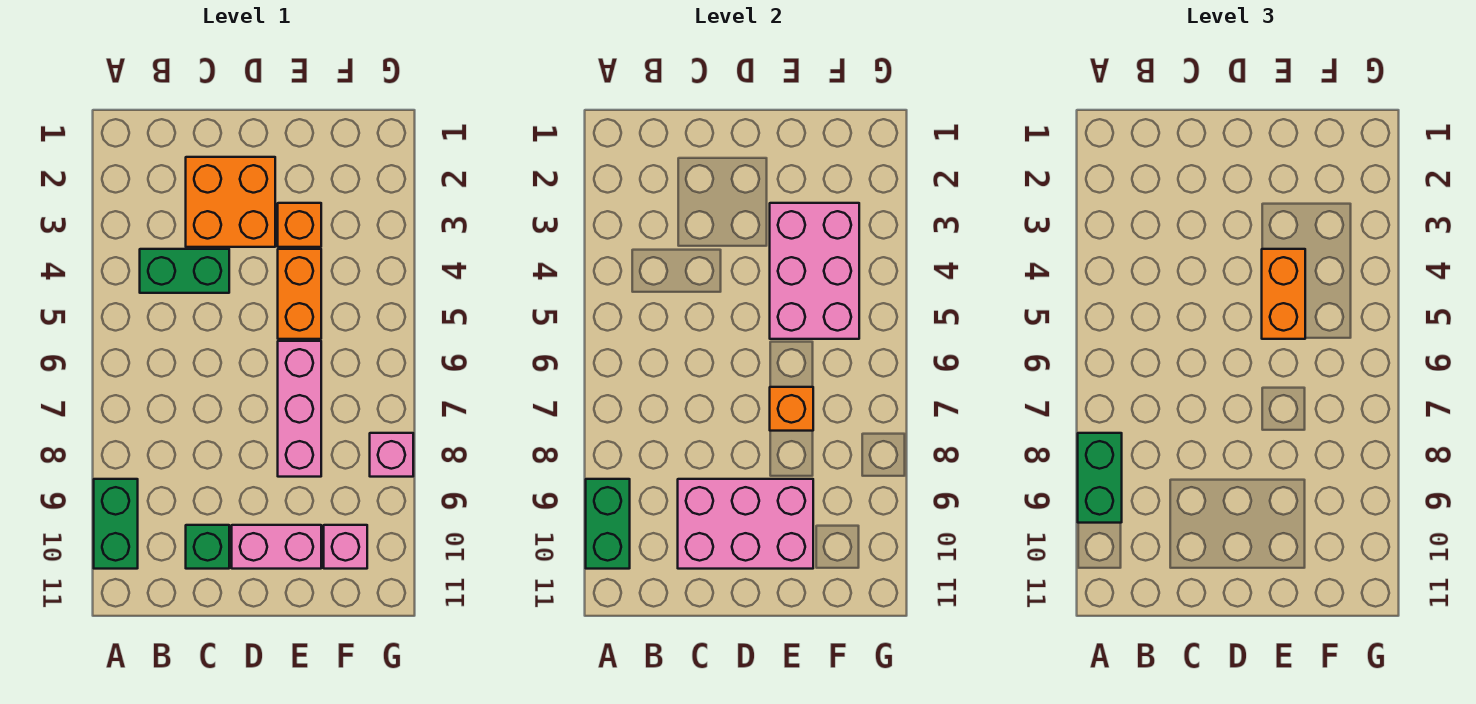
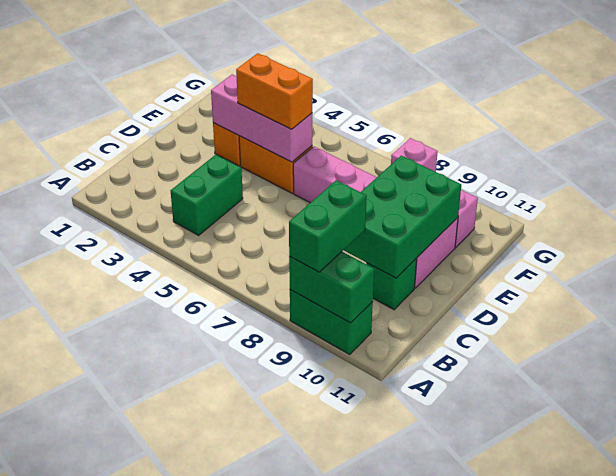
green brick A8:A9 level 3 -> green brick A9:B9 level 3
orange brick C2:D3 level 1 -> none
pink brick C9:E10 level 2 -> green brick C9:E10 level 2
pink brick E3:F5 level 2 -> pink brick E3:E5 level 2
orange brick E7 level 2 -> none

